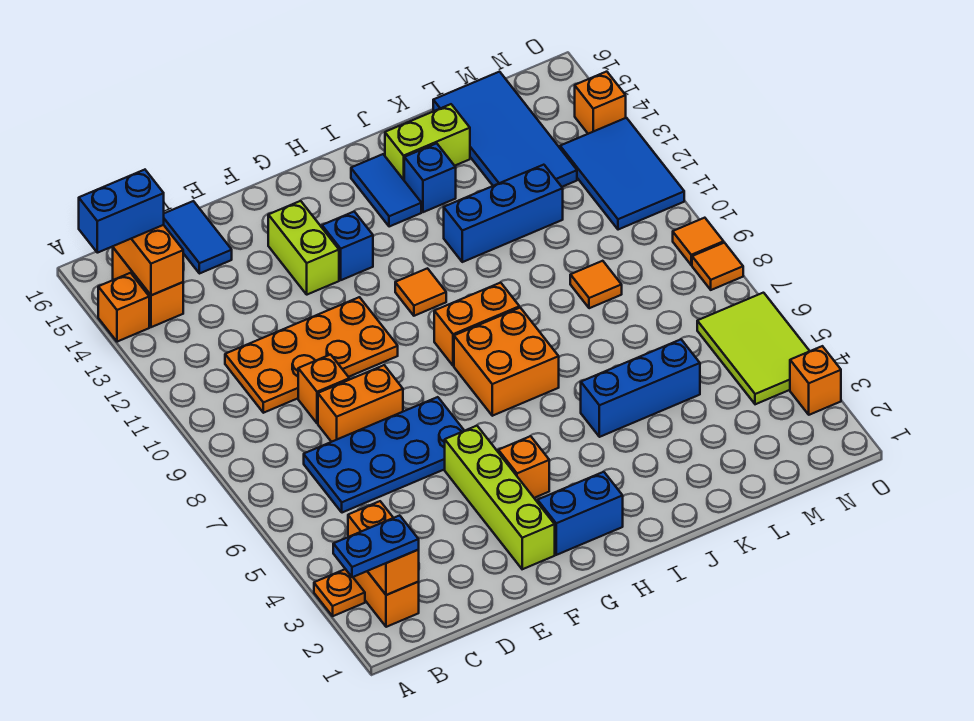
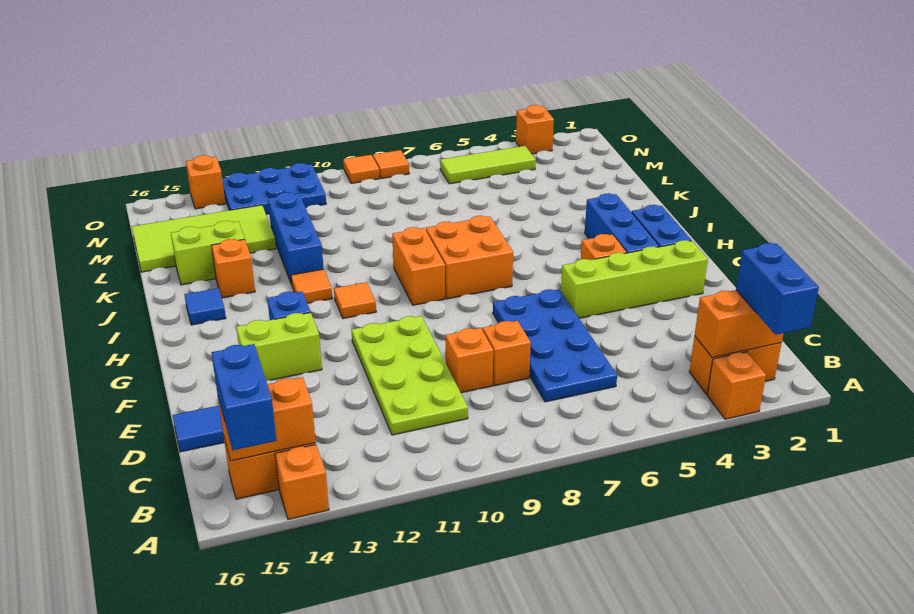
blue plate A2:B2 level 3 -> blue brick A2:B2 level 3
orange plate A3 level 1 -> orange brick A3 level 1
orange plate C10:F11 level 1 -> lime plate C10:F11 level 1
orange brick D8:E8 level 1 -> orange brick D8 level 1
blue tile I14:I15 level 1 -> blue tile I15 level 1
blue brick J5:L5 level 1 -> blue brick G3:I3 level 1
blue brick J14 level 1 -> orange brick J14 level 1
lime brick J15:K15 level 1 -> lime brick K14:K15 level 1
orange tile L9 level 1 -> orange tile I12 level 1
blue tile L13:M16 level 1 -> lime tile L13:M16 level 1
lime tile N4:O6 level 1 -> lime tile N4:N6 level 1
blue tile N11:O13 level 1 -> blue plate N11:O13 level 1

